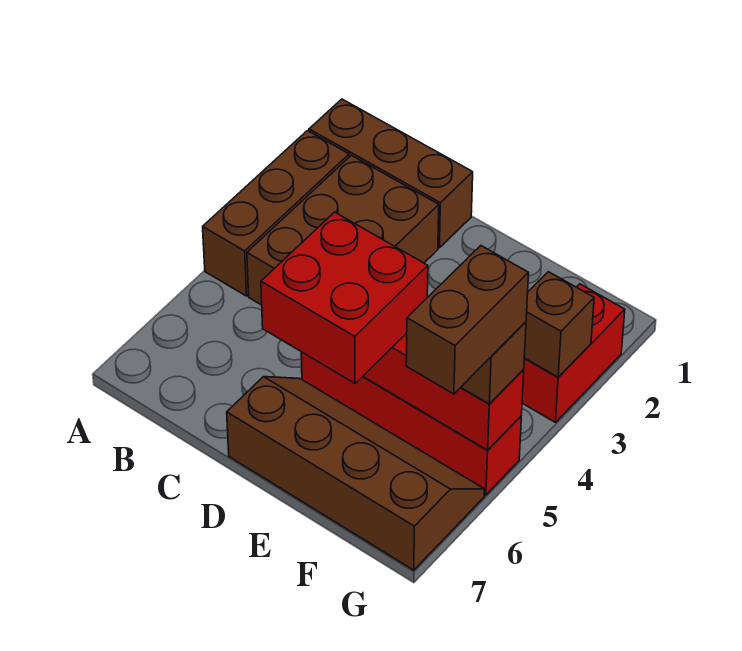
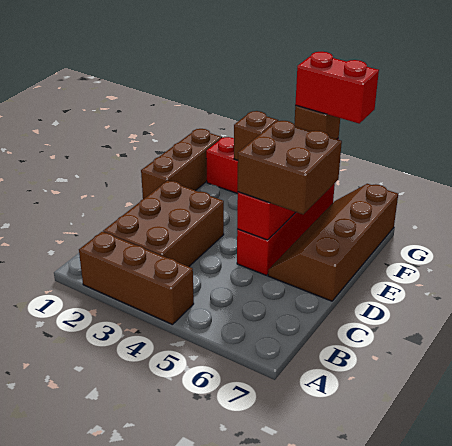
brown brick A1:C1 level 1 -> brown brick E1:G1 level 1
brown brick B2:C4 level 1 -> brown brick B2:D3 level 1
red brick D5:E6 level 3 -> brown brick D5:E6 level 3
brown brick G5:G6 level 4 -> red brick G5:G6 level 4

